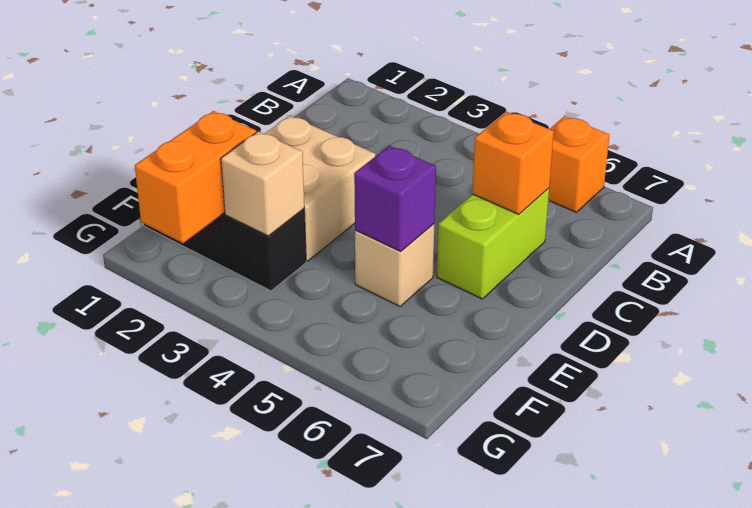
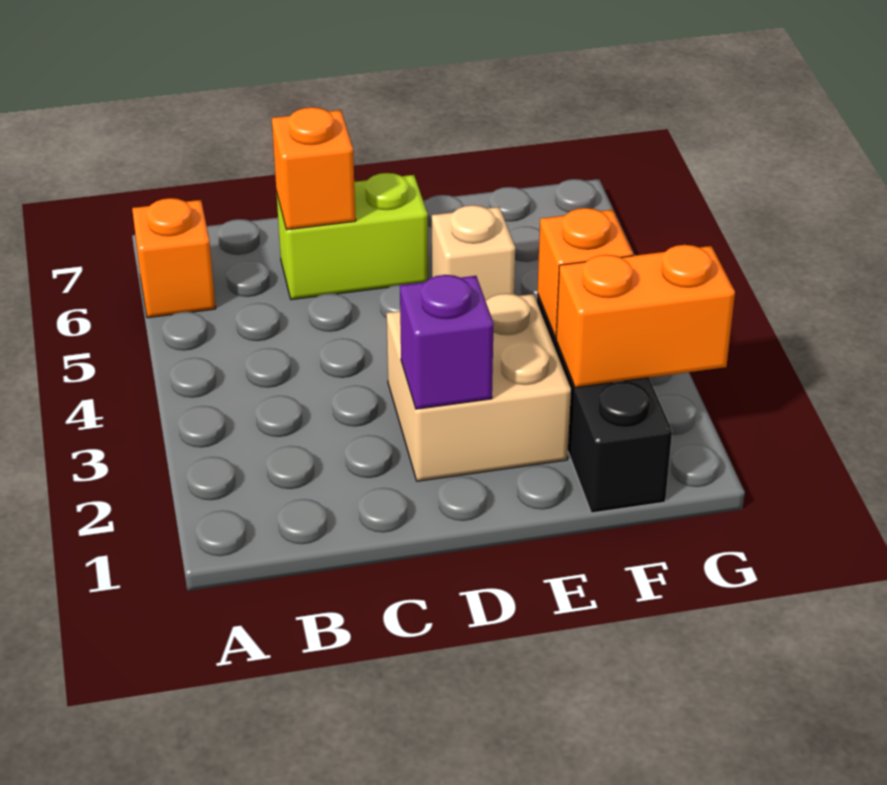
purple brick E5 level 2 -> purple brick D2 level 2
tan brick F3 level 2 -> orange brick F3 level 2

